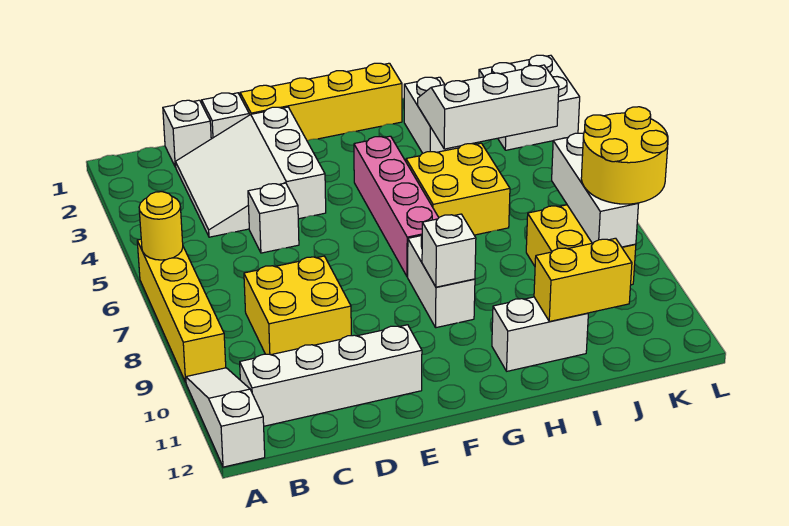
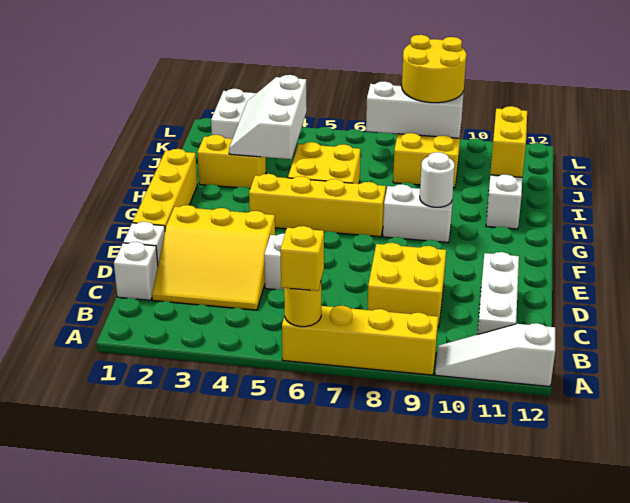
none -> yellow brick A6 level 3
white brick B11:E11 level 1 -> white brick B11:D11 level 1
white slope C2:E4 level 1 top E -> yellow slope C2:E4 level 1 top E
pink brick G4:G7 level 1 -> yellow brick G4:G7 level 1
white brick G9 level 2 -> white round brick G9 level 2
white brick I2:I3 level 1 -> yellow brick I2:I3 level 1

